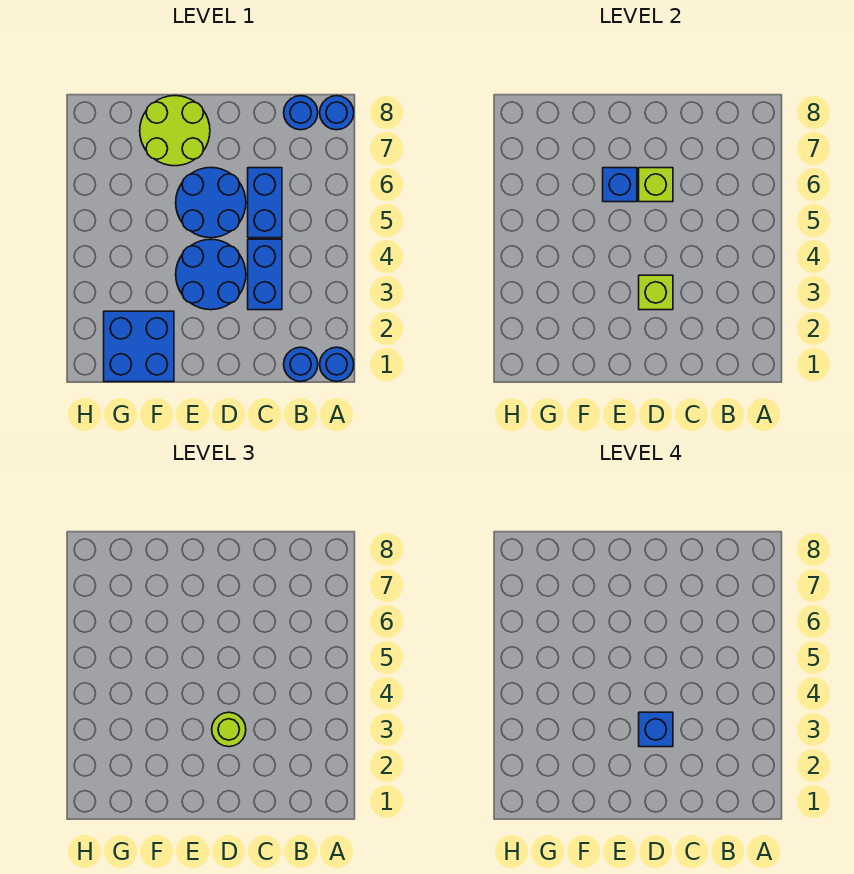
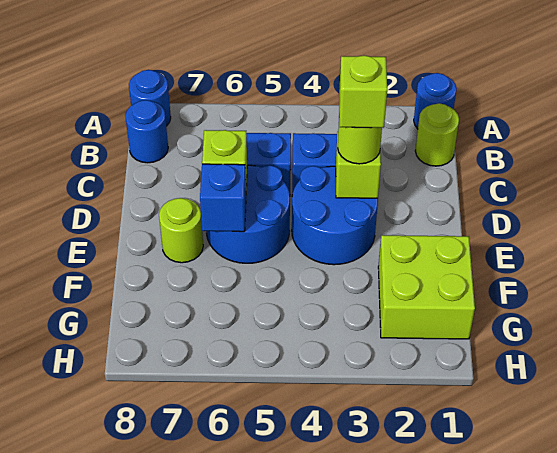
blue round brick B1 level 1 -> lime round brick B1 level 1
blue brick D3 level 4 -> lime brick D3 level 4
lime round brick E7:F8 level 1 -> lime round brick E7 level 1
blue brick F1:G2 level 1 -> lime brick F1:G2 level 1

